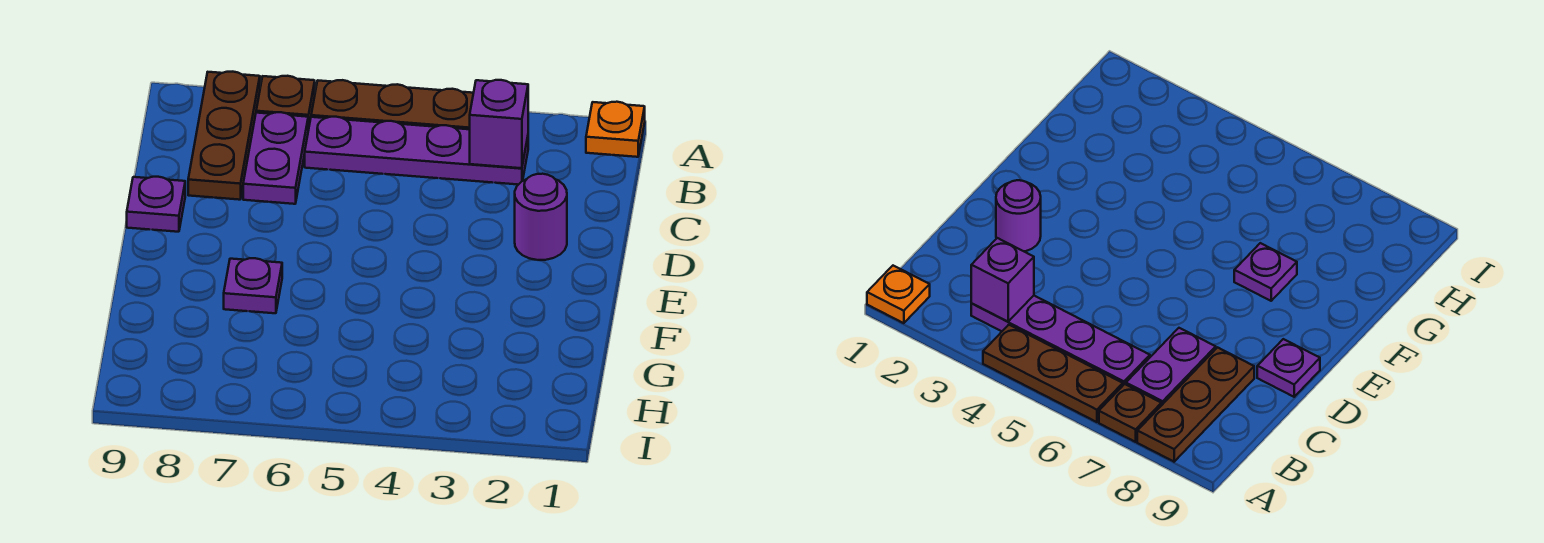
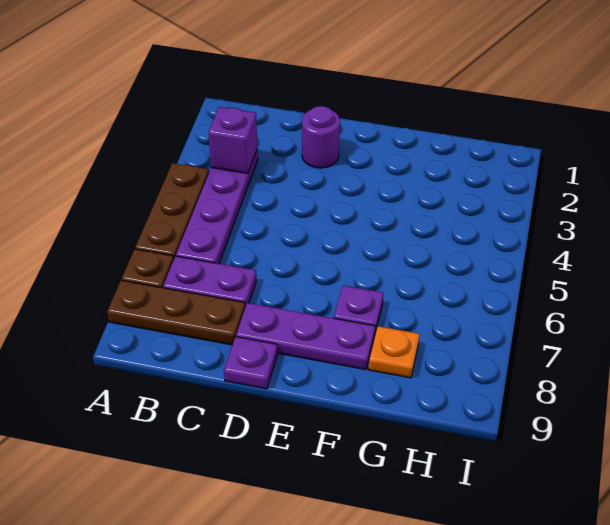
orange plate A1 level 1 -> orange plate G8 level 1
none -> purple plate D8:F8 level 1

